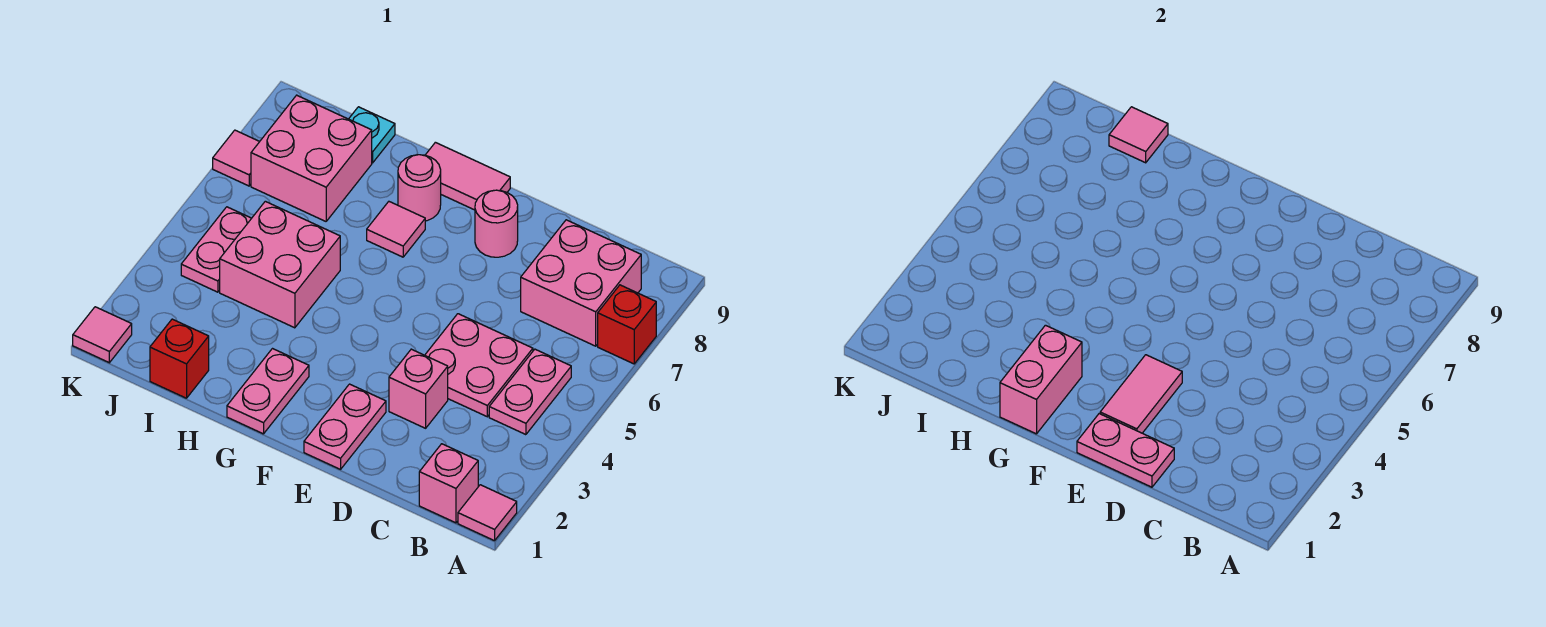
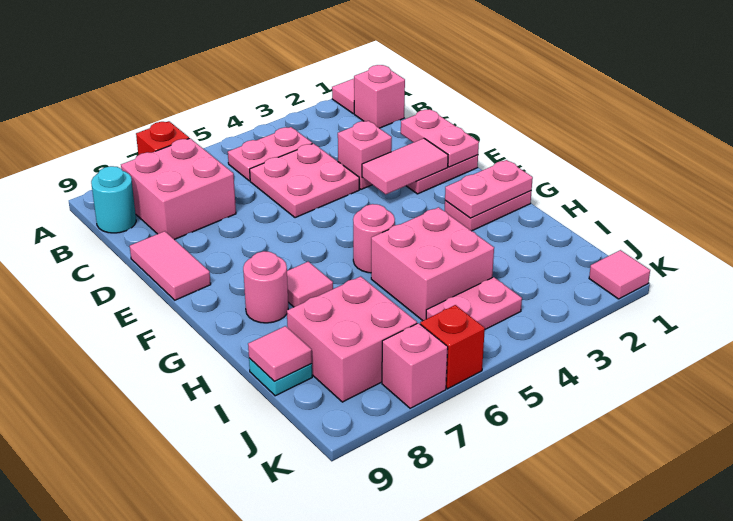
none -> cyan round brick B9 level 1
pink round brick E8 level 1 -> pink round brick G5 level 1
pink tile F9:G9 level 1 -> pink tile D9:E9 level 1
pink brick G1:G2 level 2 -> pink plate G1:G2 level 2
red brick I1 level 1 -> red brick K6 level 1
pink tile K7 level 1 -> pink brick K7 level 1

